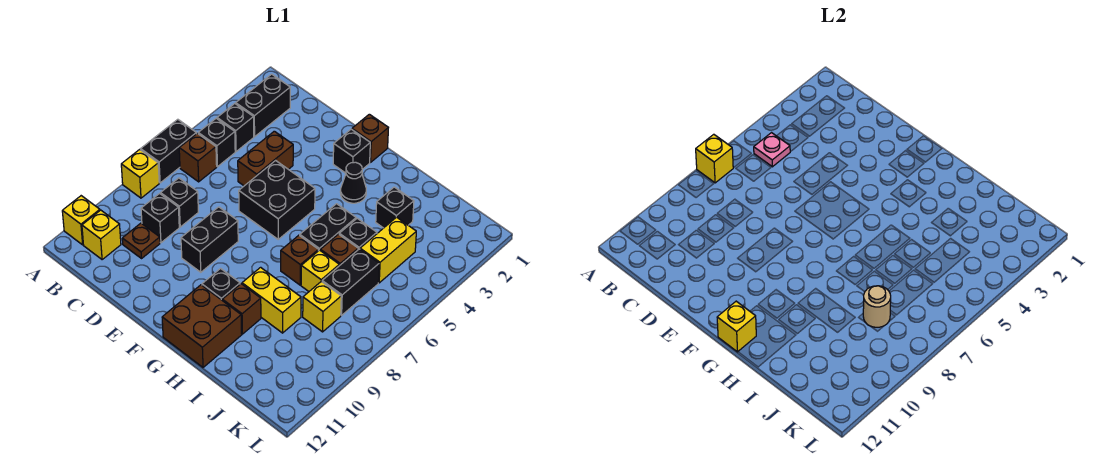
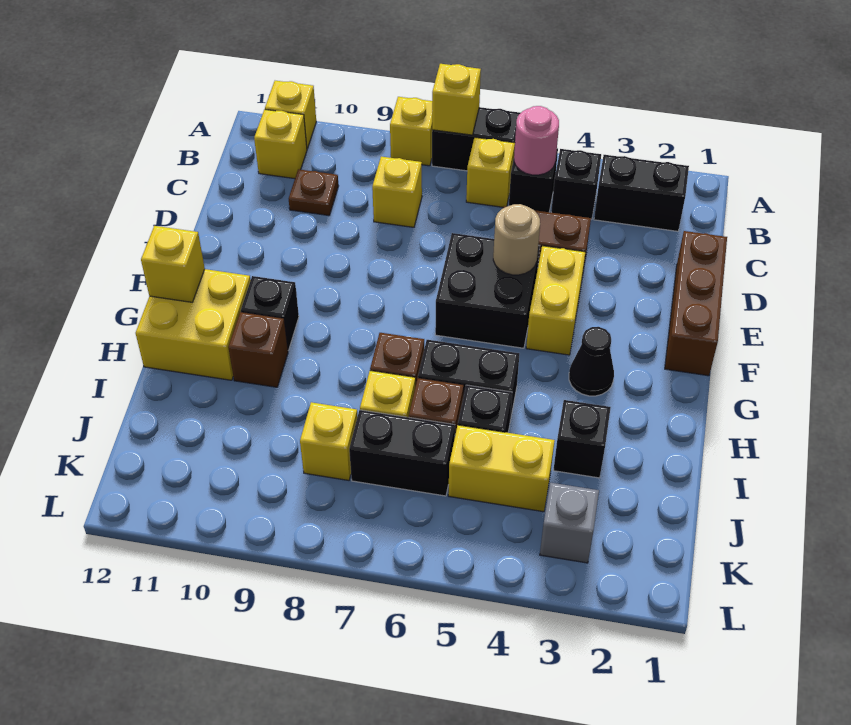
pink plate B5 level 2 -> pink round brick B5 level 2
brown brick B6 level 1 -> yellow brick B6 level 1
black brick C8 level 1 -> yellow brick C8 level 1
black brick C9 level 1 -> none
black brick E8:E9 level 1 -> none
brown brick F1 level 1 -> brown brick D1:F1 level 1
black brick F2 level 1 -> none
brown brick G11:H12 level 1 -> yellow brick G11:H12 level 1
yellow brick H9:I9 level 1 -> yellow brick E4:F4 level 1
tan round brick J8 level 2 -> tan round brick E5 level 2
none -> grey brick K3 level 1

